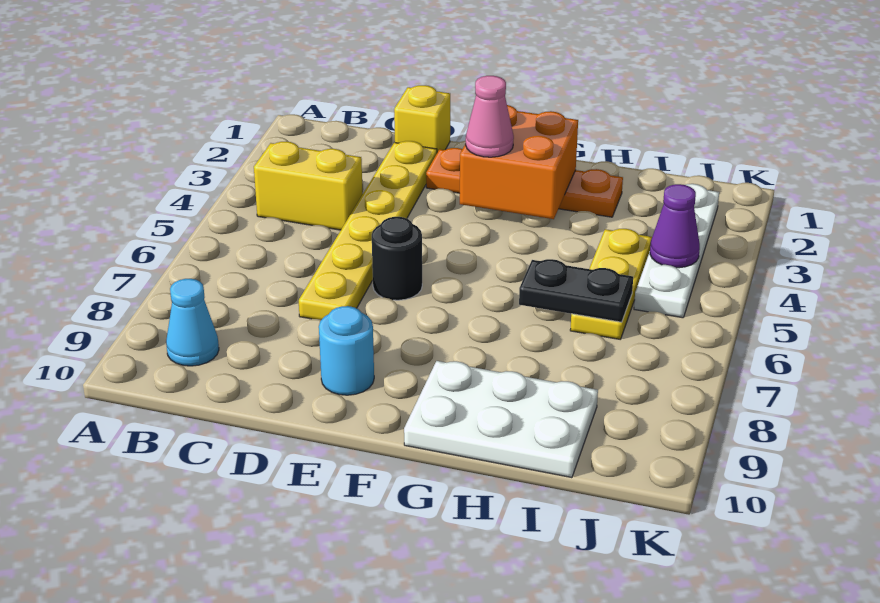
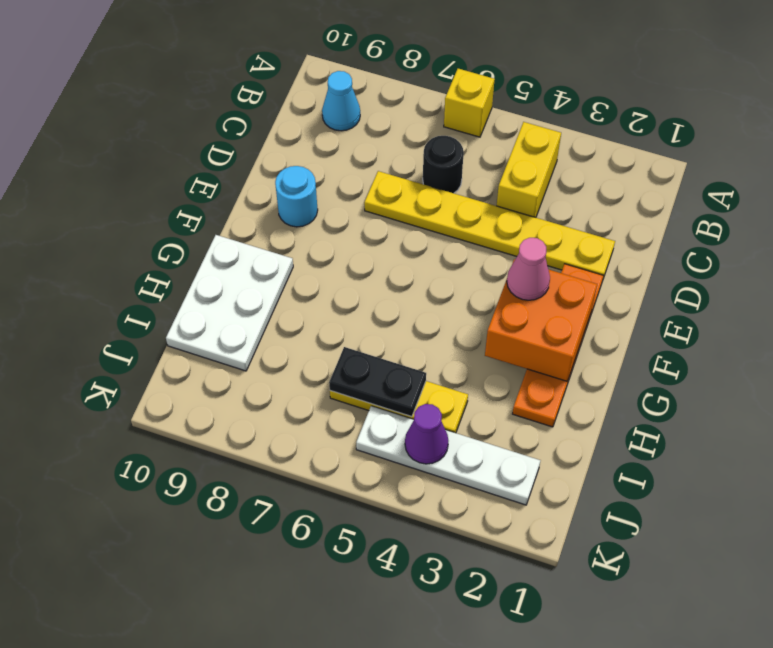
yellow brick D1 level 1 -> yellow brick A6 level 1
black round brick E6 level 1 -> black round brick C6 level 1
black plate H6:I6 level 2 -> black plate I5:I6 level 2

